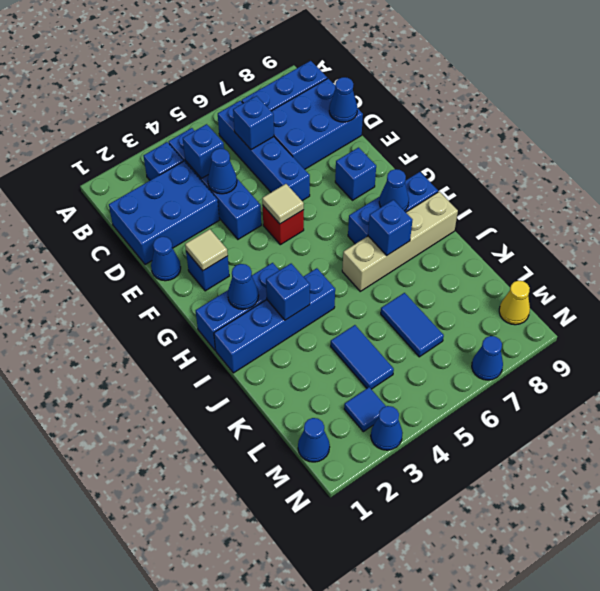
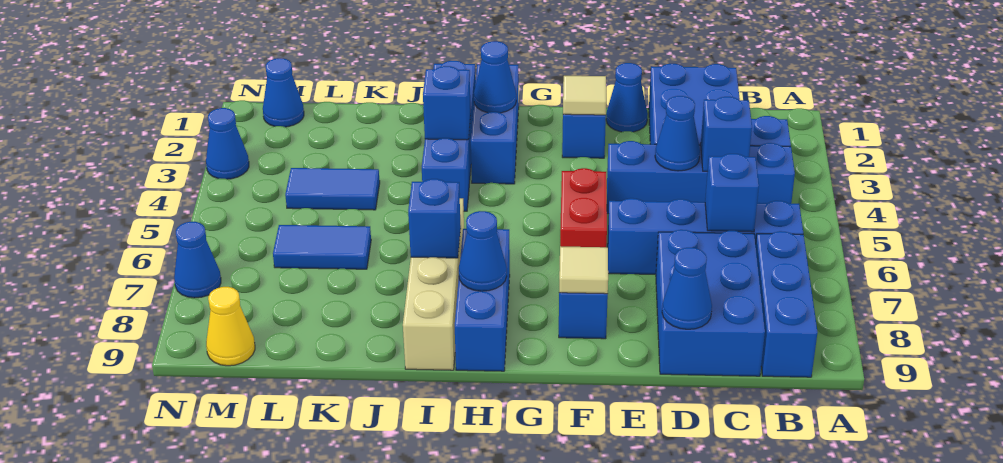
red brick F5 level 1 -> red brick F5:F6 level 1
tan tile F5 level 2 -> tan tile F8 level 2
blue tile M3 level 1 -> none

